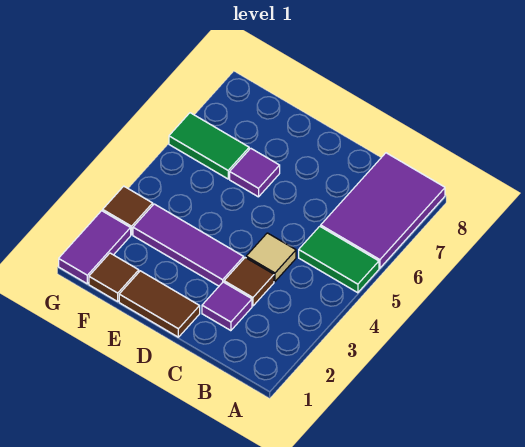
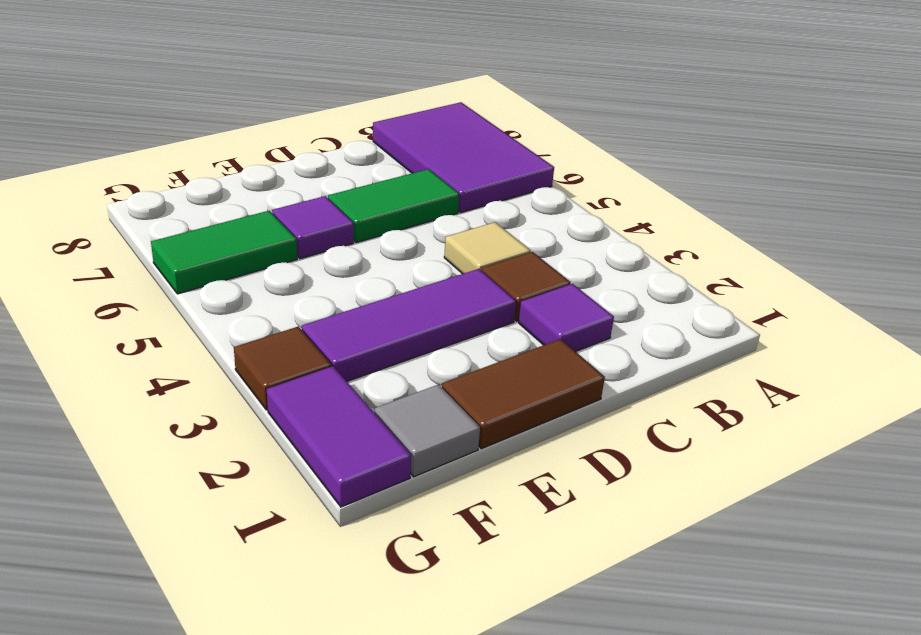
green tile A5:B5 level 1 -> green tile C6:D6 level 1
brown tile F1 level 1 -> grey tile F1 level 1

